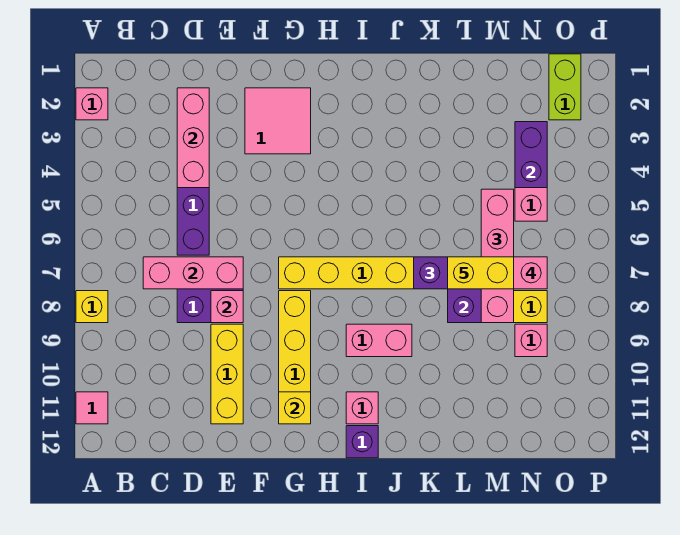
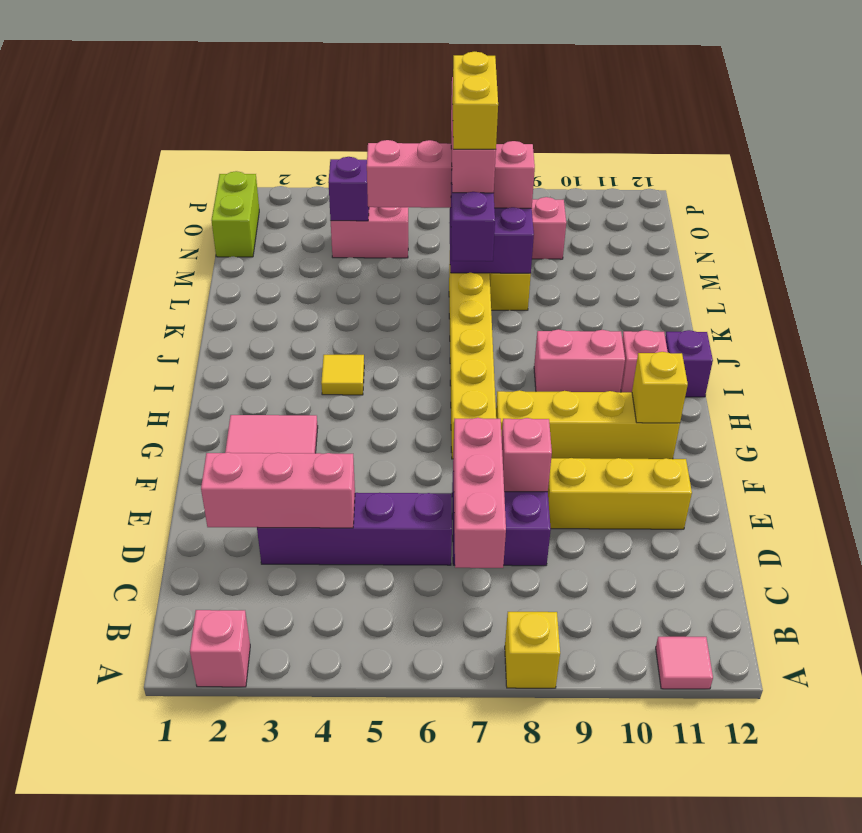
none -> yellow tile I4 level 1
pink brick I9:J9 level 1 -> pink brick I9:I10 level 1
purple brick N3:N4 level 2 -> purple brick N4 level 2
lime brick O1:O2 level 1 -> lime brick N1:O1 level 1

